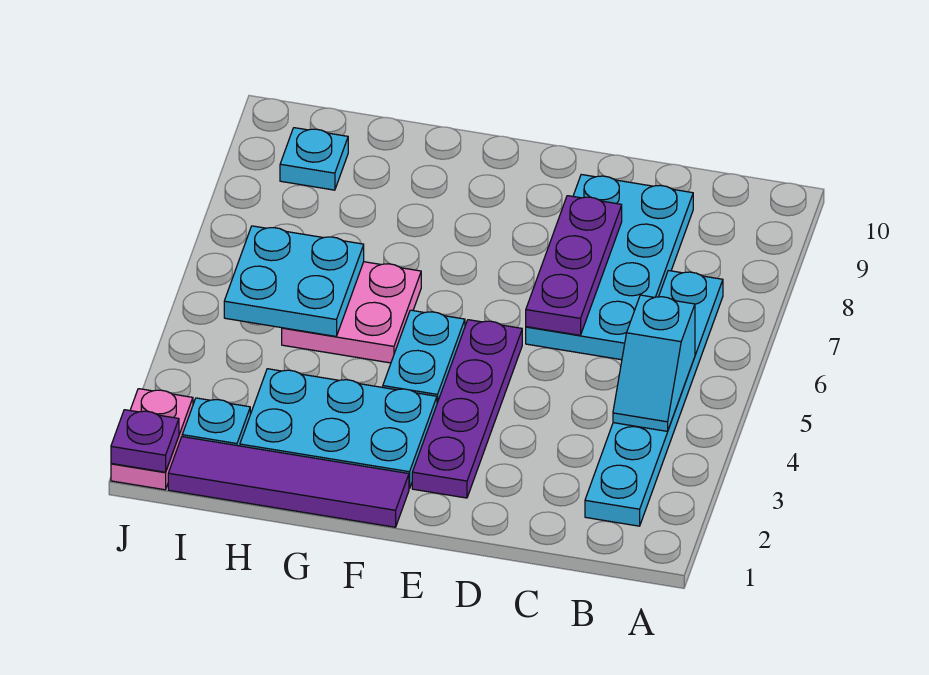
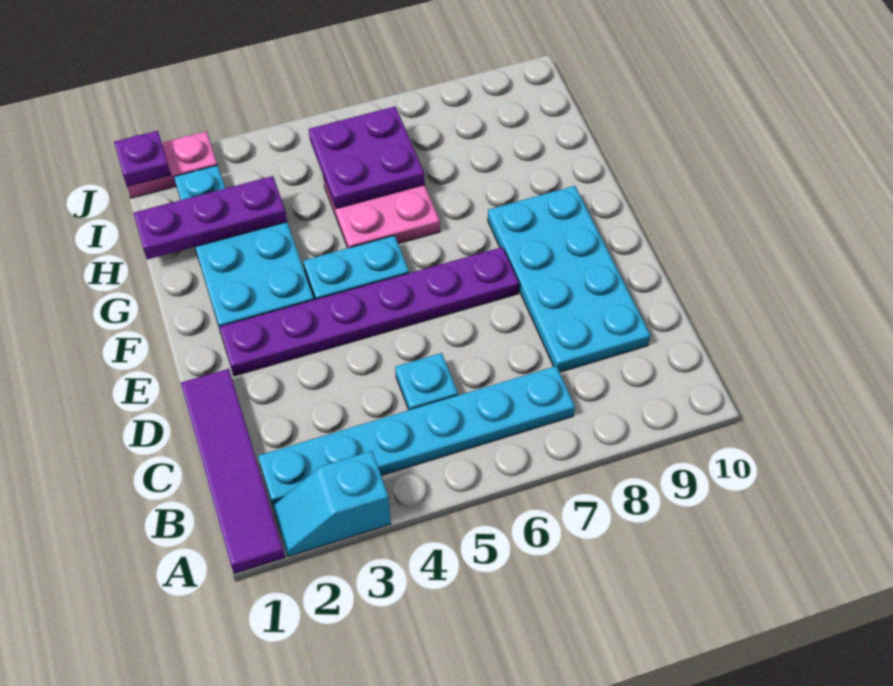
cyan slope B4:B5 level 2 top 5 -> cyan slope A2:A3 level 1 top 3
cyan plate C6:D9 level 1 -> cyan plate C8:F9 level 1
purple plate D6:D8 level 2 -> purple plate H1:H3 level 2
purple plate E2:E5 level 1 -> purple plate E2:E7 level 1
purple tile F1:I1 level 1 -> purple tile A1:D1 level 1
cyan plate H5:I6 level 2 -> purple plate H5:I6 level 2
cyan plate I9 level 1 -> cyan plate C5 level 1

